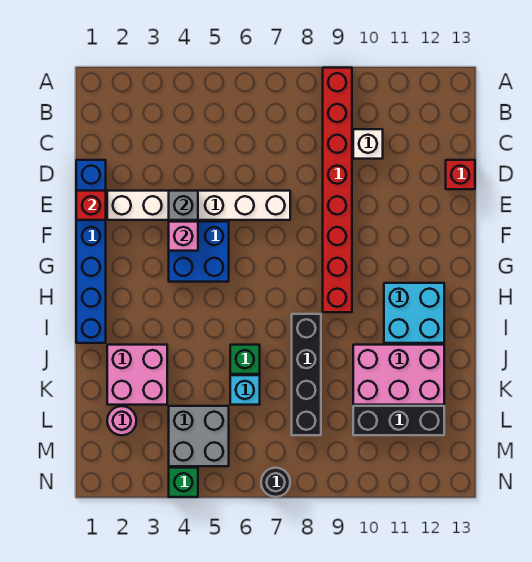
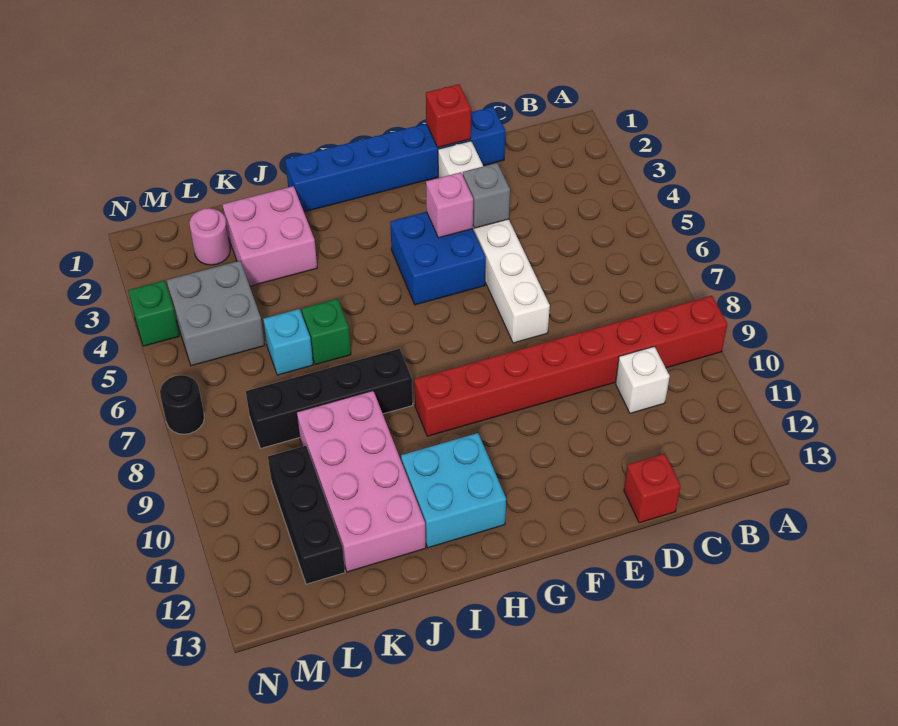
pink brick J10:K12 level 1 -> pink brick J9:K12 level 1

